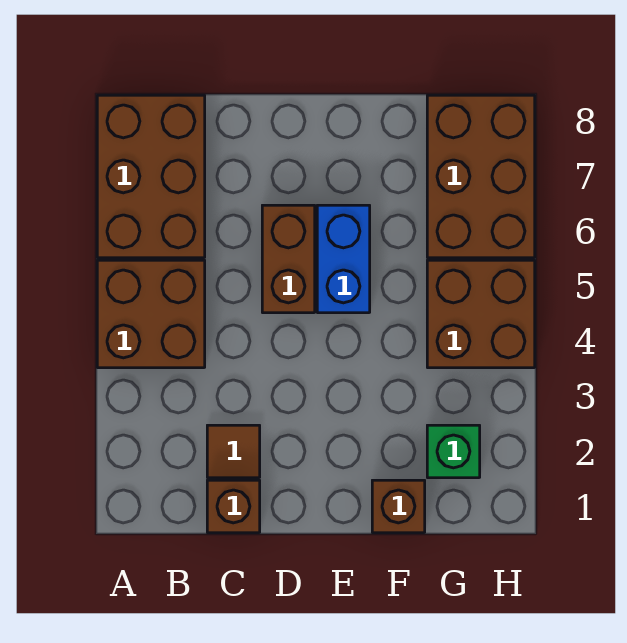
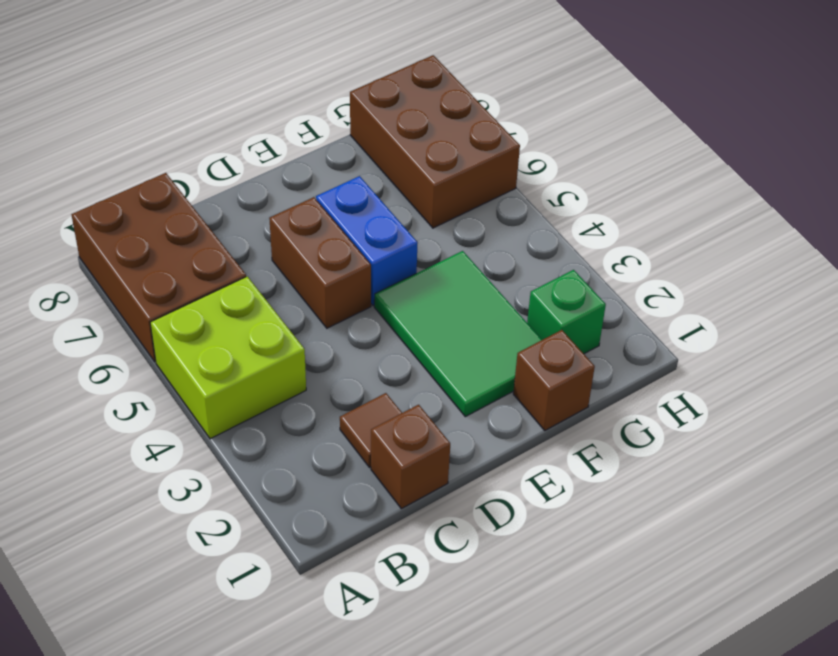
brown brick A4:B5 level 1 -> lime brick A4:B5 level 1
none -> green tile E2:F4 level 1
brown brick G4:H5 level 1 -> none

